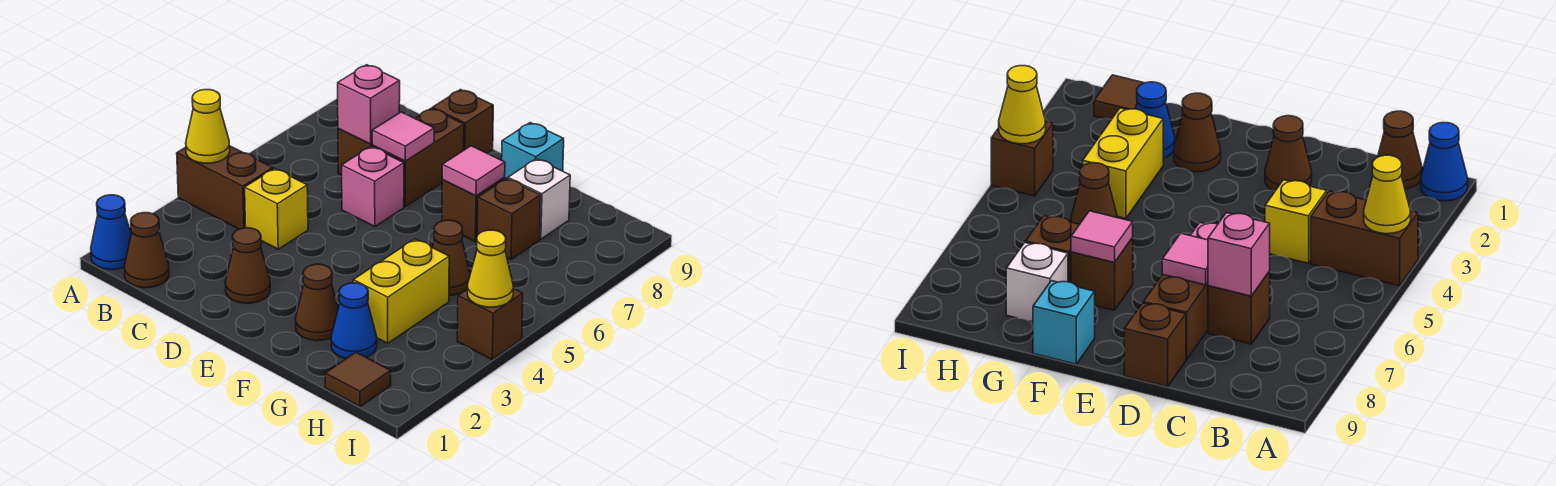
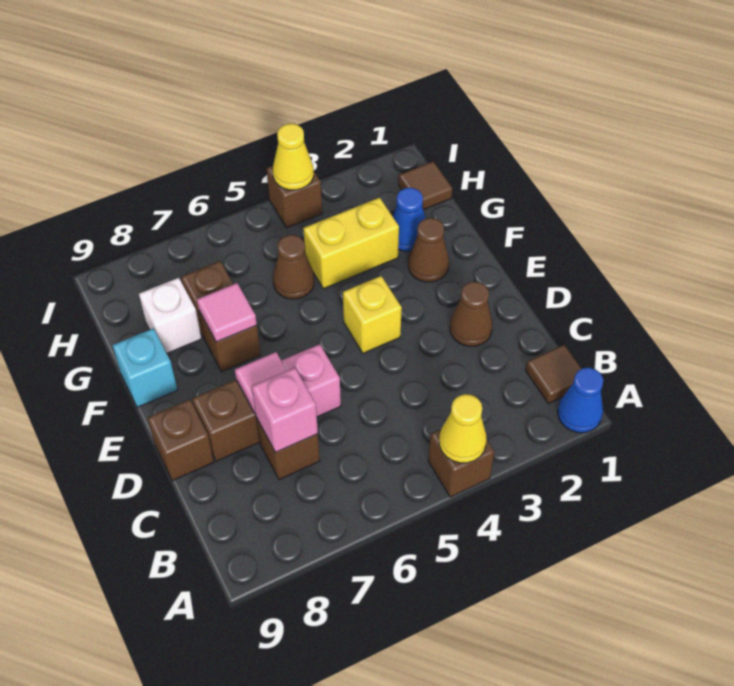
brown brick A4:B4 level 1 -> brown brick A4 level 1
brown cone B1 level 1 -> brown tile B1 level 1
yellow brick C4 level 1 -> yellow brick E4 level 1

